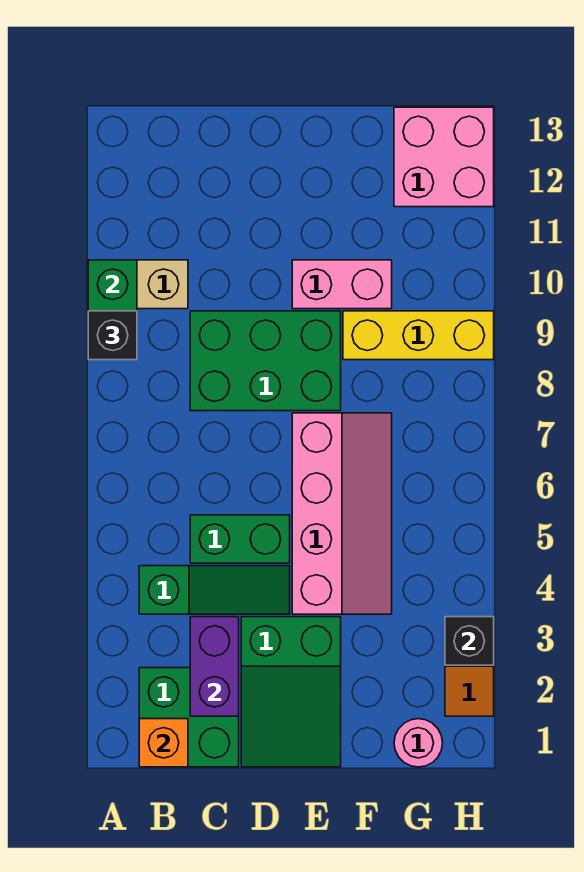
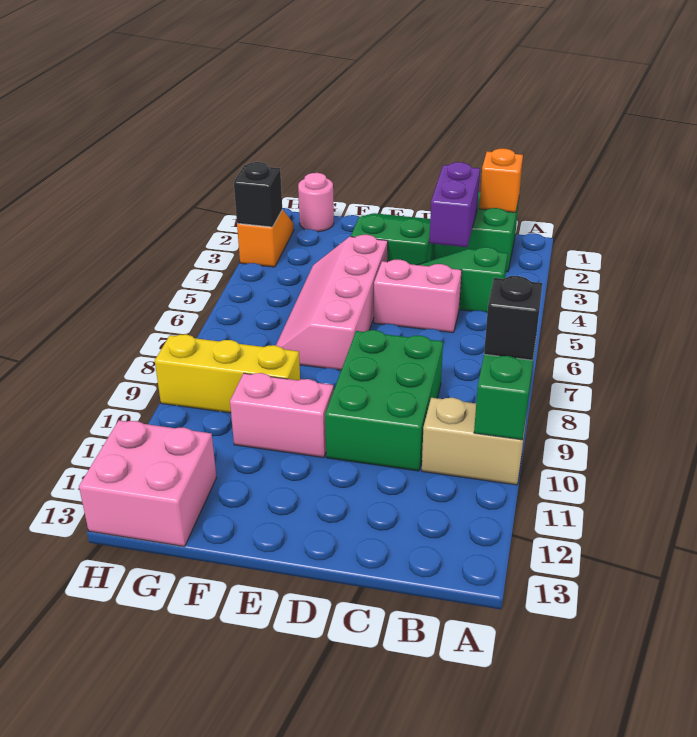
green brick C5:D5 level 1 -> pink brick C5:D5 level 1
green brick C8:E9 level 1 -> green brick C8:D10 level 1

